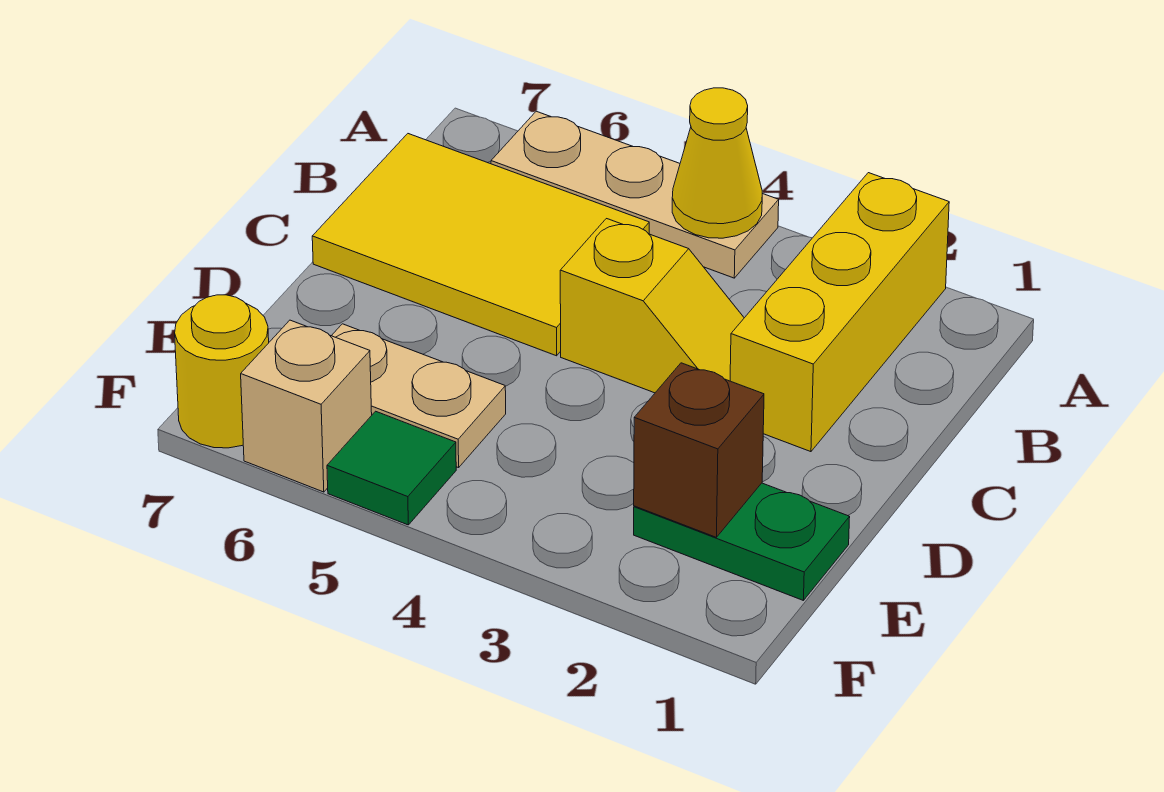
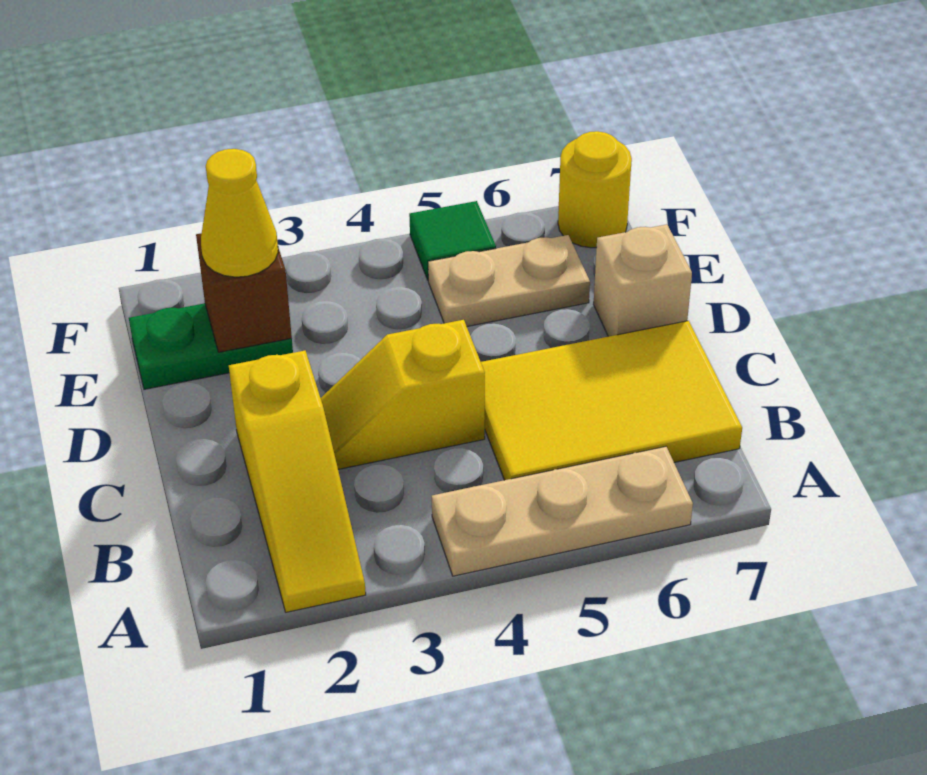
yellow brick A2:C2 level 1 -> yellow slope A2:C2 level 1 top C
yellow cone A4 level 2 -> yellow cone E2 level 3
tan brick F6 level 1 -> tan brick D7 level 1

